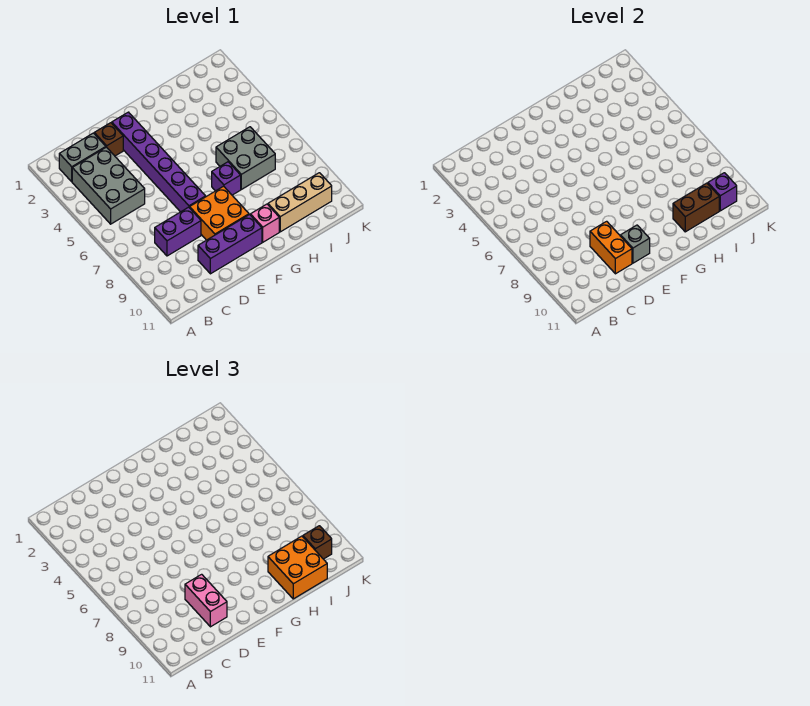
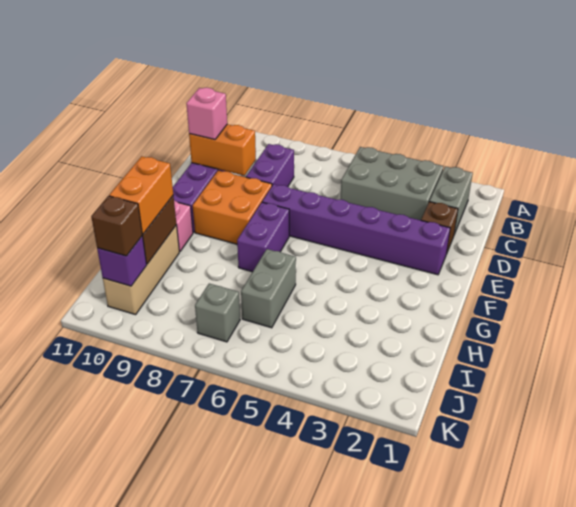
pink brick D9:D10 level 3 -> pink brick D10 level 3
grey brick E10 level 2 -> grey brick J7 level 1
purple brick G7 level 1 -> purple brick F7:G7 level 1
grey brick H6:I7 level 1 -> grey brick H6:I6 level 1
orange brick H10:I11 level 3 -> orange brick H10:I10 level 3

